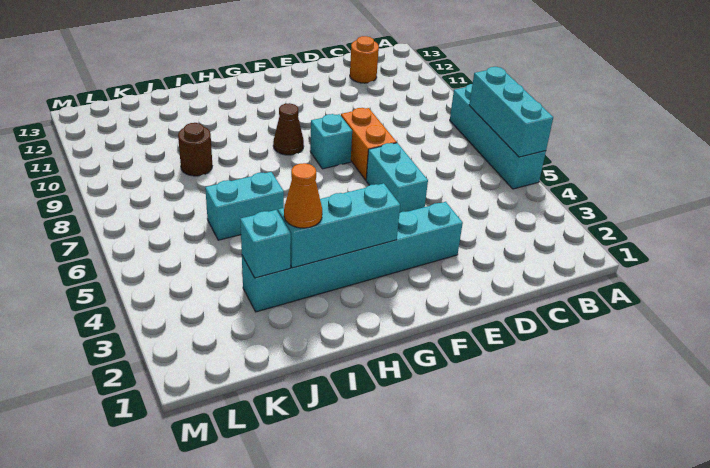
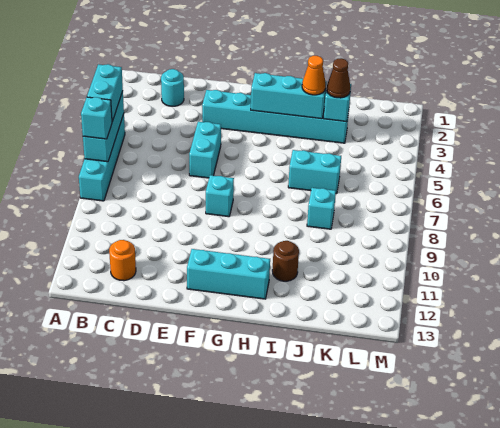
none -> cyan brick A5:A6 level 3
none -> cyan brick A7 level 3
none -> cyan round brick C2 level 1
orange brick E7:E8 level 1 -> none
none -> cyan brick F12:H12 level 1
brown cone G9 level 1 -> brown cone J3 level 3
none -> cyan brick J8 level 1
brown round brick J9 level 1 -> brown round brick I11 level 1

